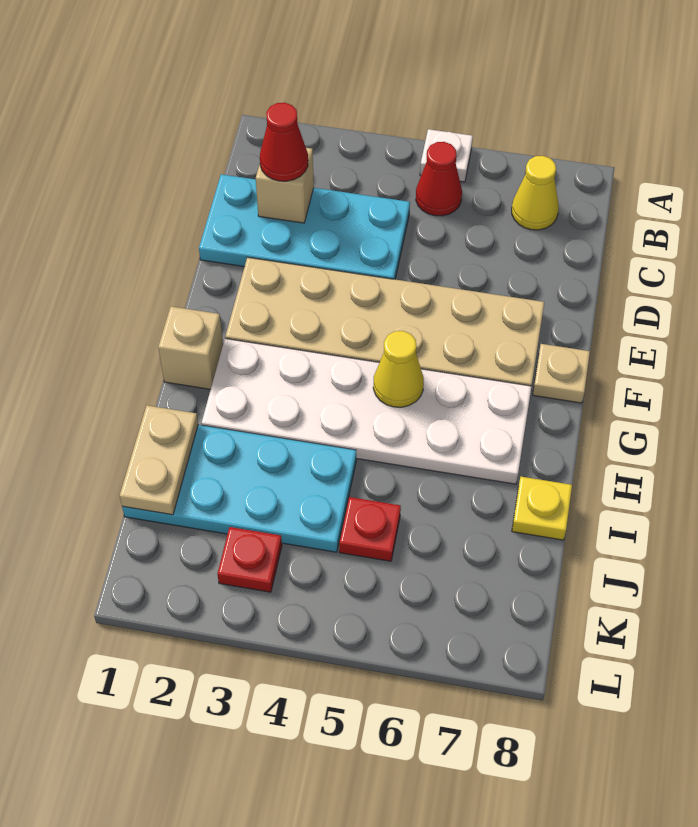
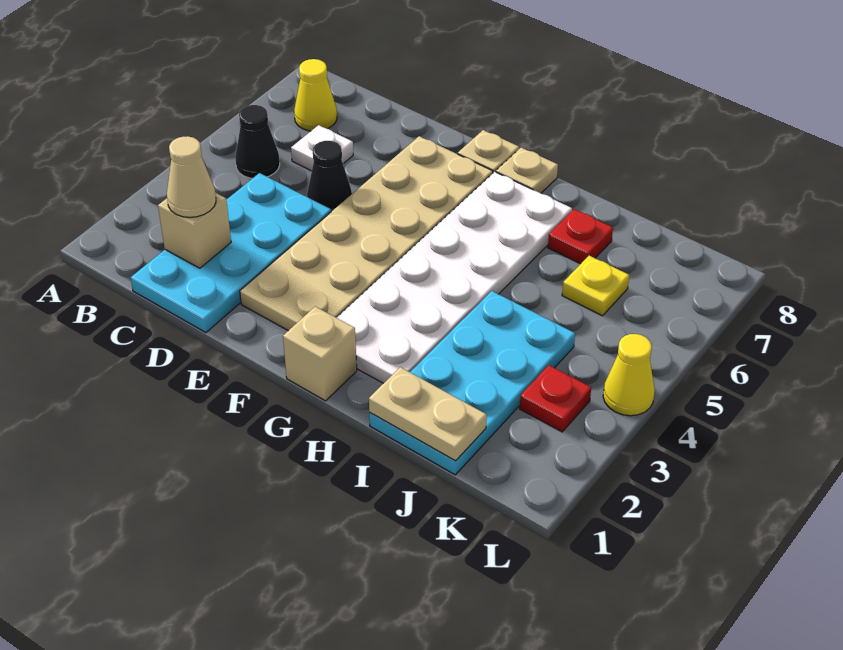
white plate A5 level 1 -> white plate C6 level 1
red cone B5 level 1 -> black cone B5 level 1
red cone C2 level 3 -> tan cone C2 level 3
none -> black cone D5 level 1
yellow cone G5 level 2 -> yellow cone L4 level 1
none -> tan plate G8 level 1
yellow plate I8 level 1 -> yellow plate J6 level 1
red plate J5 level 1 -> red plate I7 level 1

